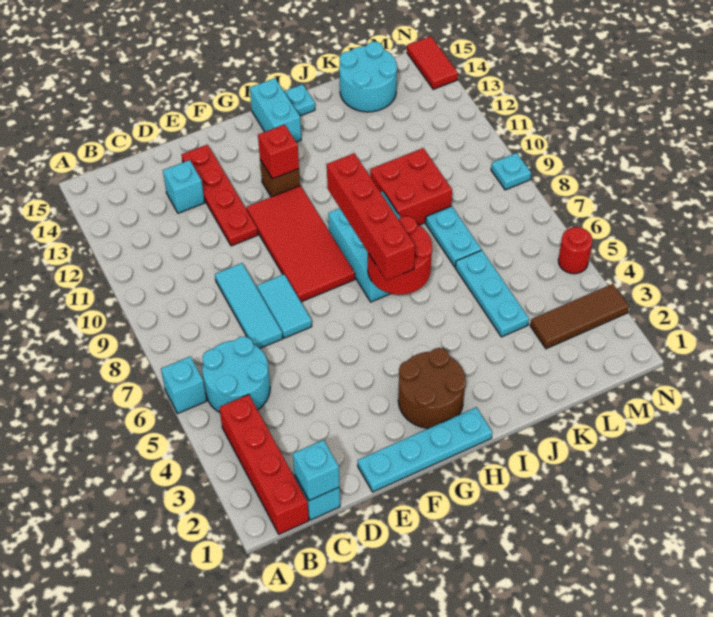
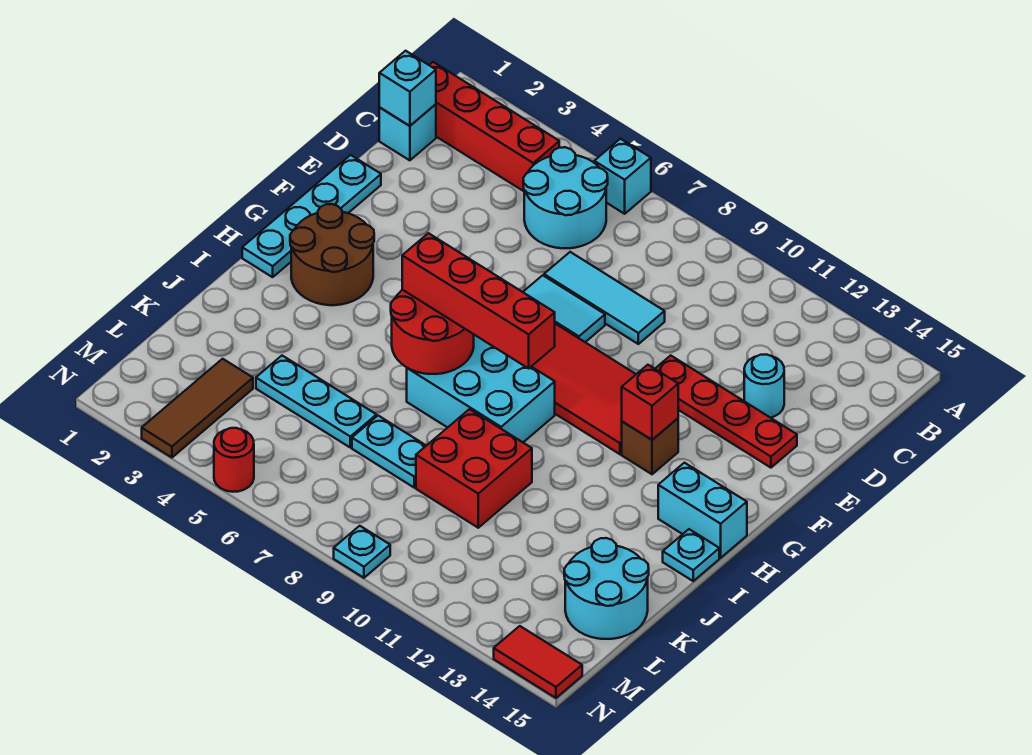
cyan brick D13 level 1 -> cyan round brick D13 level 1

